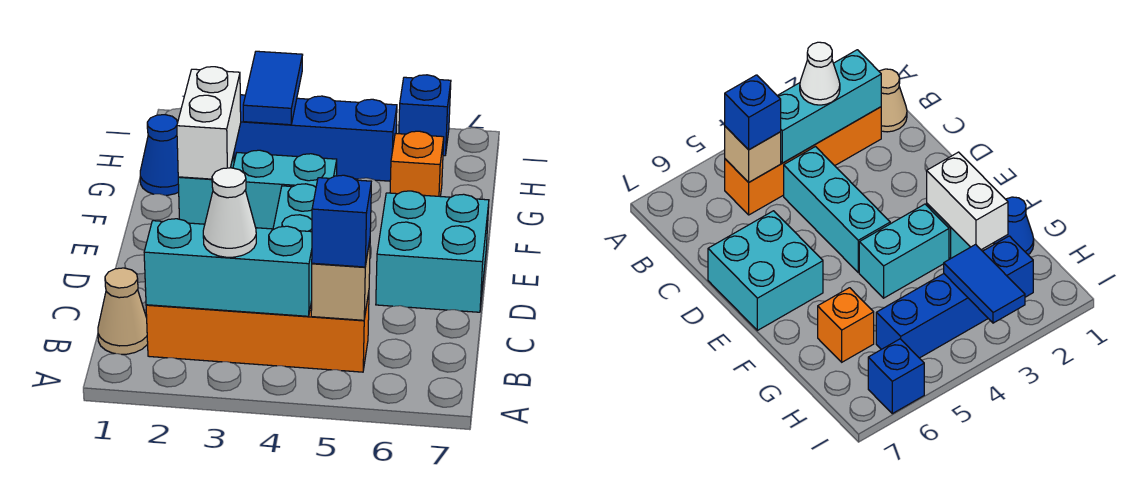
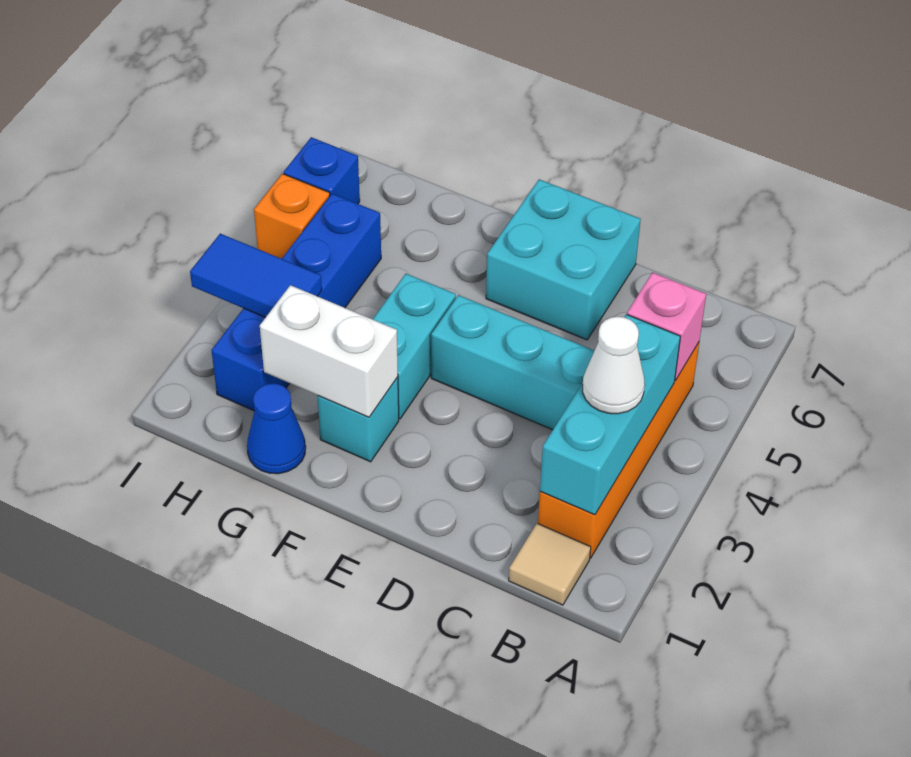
tan cone B1 level 1 -> tan tile B1 level 1
tan brick B5 level 2 -> pink brick B5 level 2
blue brick B5 level 3 -> none
orange brick G6 level 1 -> orange brick I5 level 1

